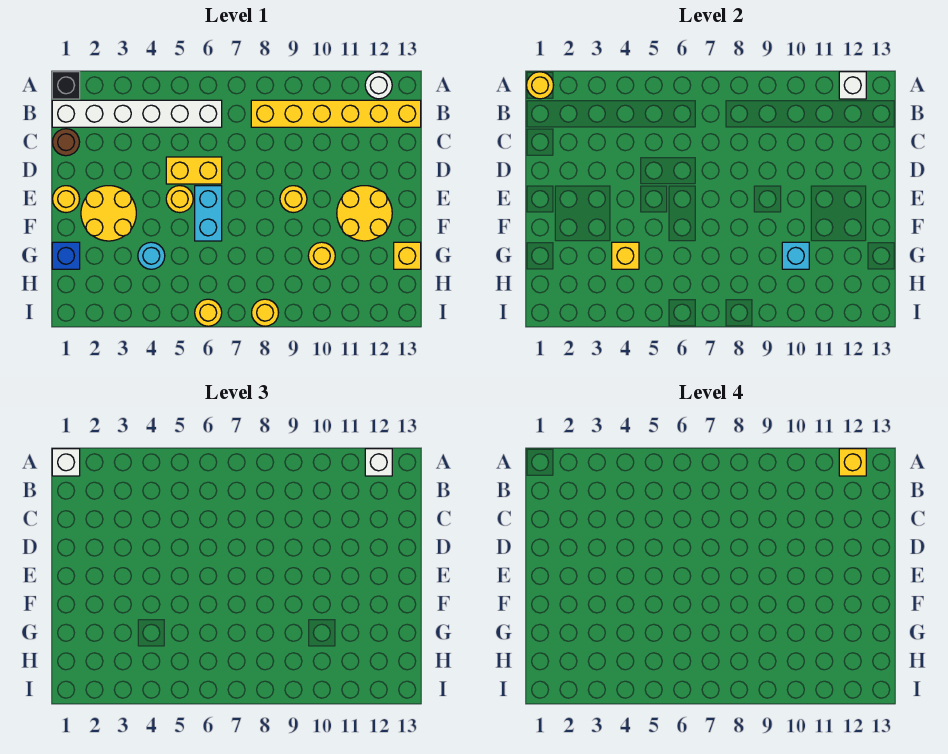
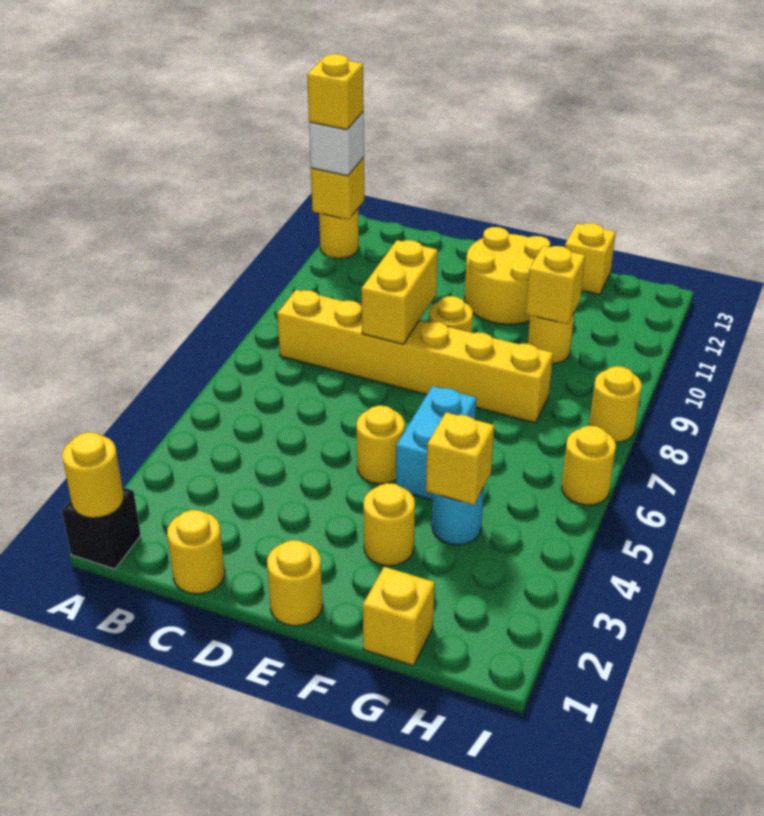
white brick A1 level 3 -> none
white round brick A12 level 1 -> yellow round brick A12 level 1
white brick A12 level 2 -> yellow brick A12 level 2
white brick B1:B6 level 1 -> none
yellow brick B8:B13 level 1 -> yellow brick B8:G8 level 1
brown round brick C1 level 1 -> yellow round brick C1 level 1
yellow brick D5:D6 level 1 -> yellow brick D8:D9 level 2
yellow round brick E2:F3 level 1 -> yellow round brick F3 level 1
cyan brick E6:F6 level 1 -> cyan brick F5:F6 level 1
blue brick G1 level 1 -> yellow brick G1 level 1
cyan brick G10 level 2 -> yellow brick G10 level 2

